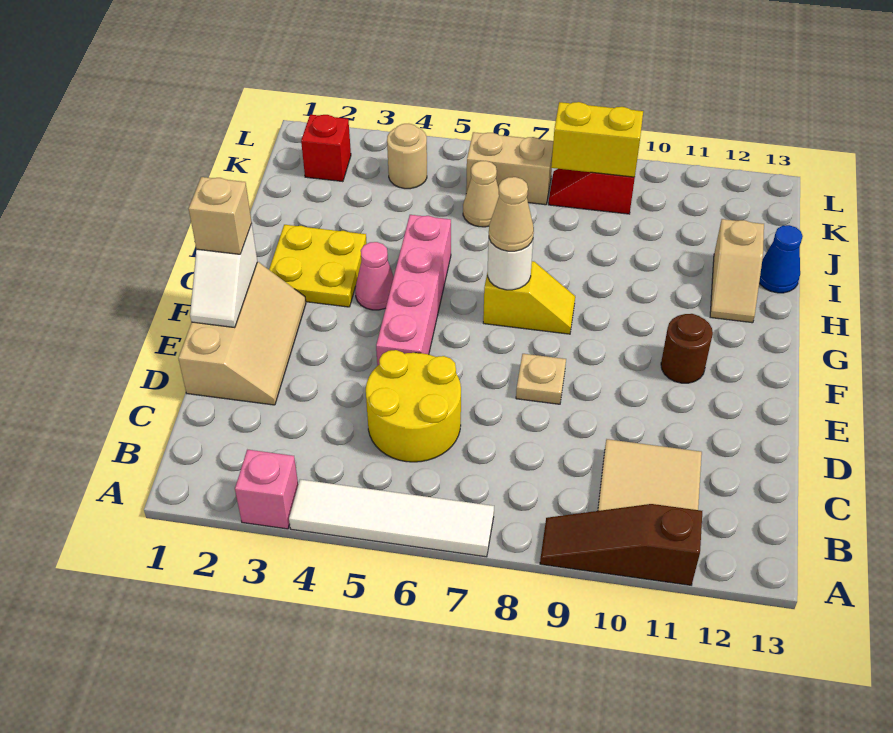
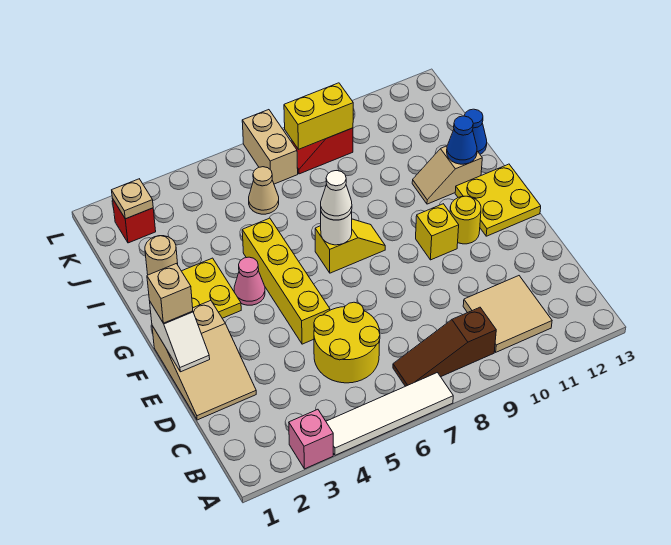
brown slope A9:A11 level 1 top 11 -> brown slope B7:B9 level 1 top 9
tan slope D1:F2 level 1 top 1 -> tan slope D1:F2 level 1 top F
pink brick E5:H5 level 1 -> yellow brick E5:H5 level 1
tan plate E8 level 1 -> tan plate K2 level 2
none -> yellow brick F10 level 1
brown round brick F11 level 1 -> yellow round brick F11 level 1
none -> yellow plate F12:G13 level 1
tan cone G7 level 3 -> white cone G7 level 3
tan slope H12:I12 level 1 top I -> tan slope H11:H12 level 1 top 12
none -> blue cone H12 level 2
tan round brick K4 level 1 -> tan round brick I2 level 1
tan brick K6:K7 level 1 -> tan brick K7:L7 level 1

